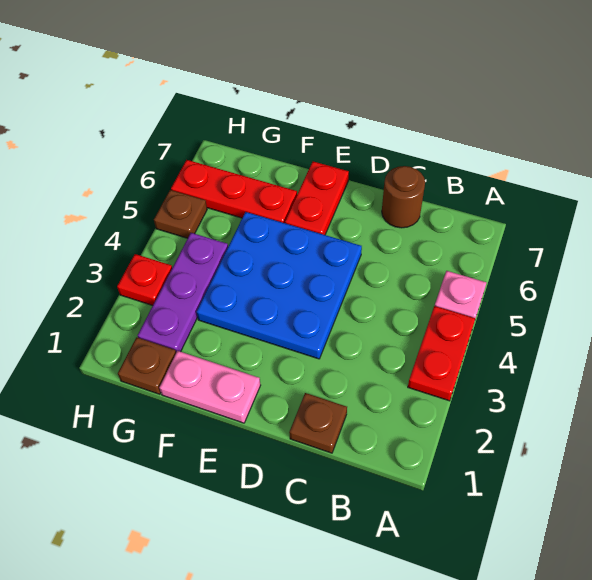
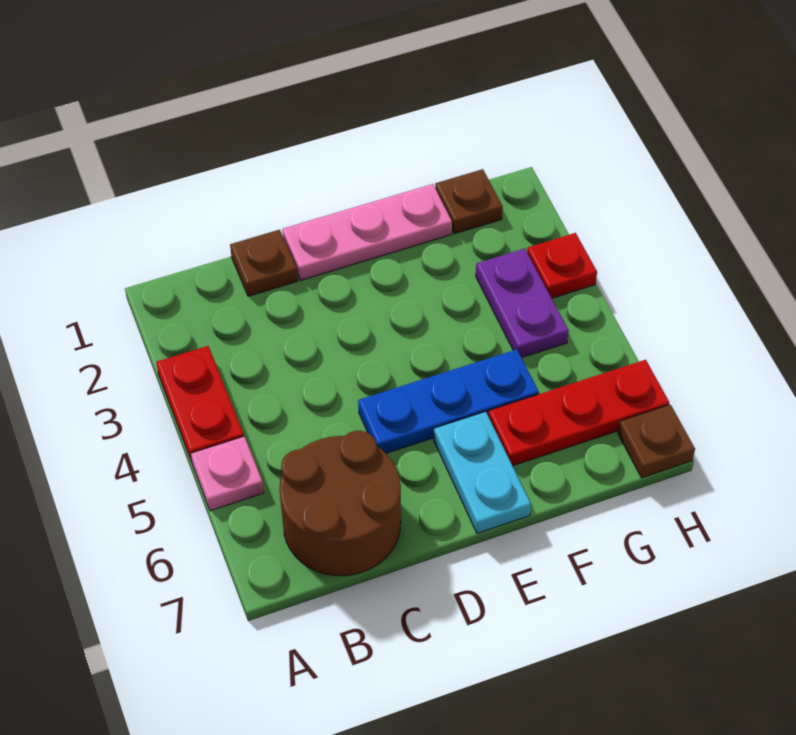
brown round brick C7 level 1 -> brown round brick B6:C7 level 1
blue plate D3:F5 level 1 -> blue plate D5:F5 level 1
pink plate E1:F1 level 1 -> pink plate D1:F1 level 1
red plate E6:E7 level 1 -> cyan plate E6:E7 level 1
purple plate G2:G4 level 1 -> purple plate G3:G4 level 1
brown plate H5 level 1 -> brown plate H7 level 1

